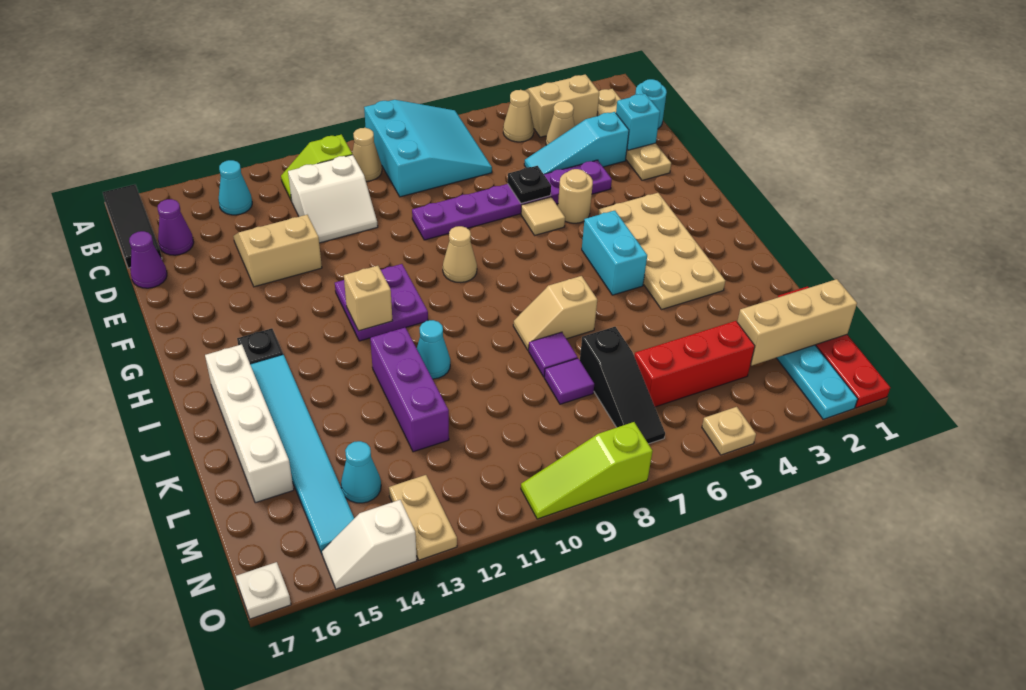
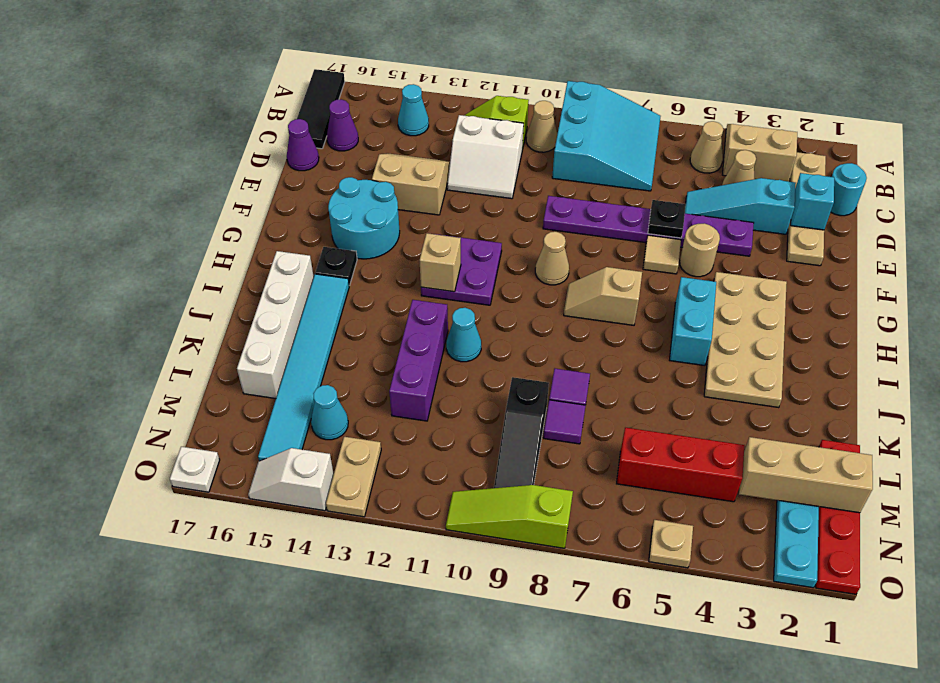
none -> cyan round brick F14:G15 level 1
tan slope J7:J8 level 1 top 7 -> tan slope H7:H8 level 1 top 7
black slope L7:N7 level 1 top L -> black slope L9:N9 level 1 top L

